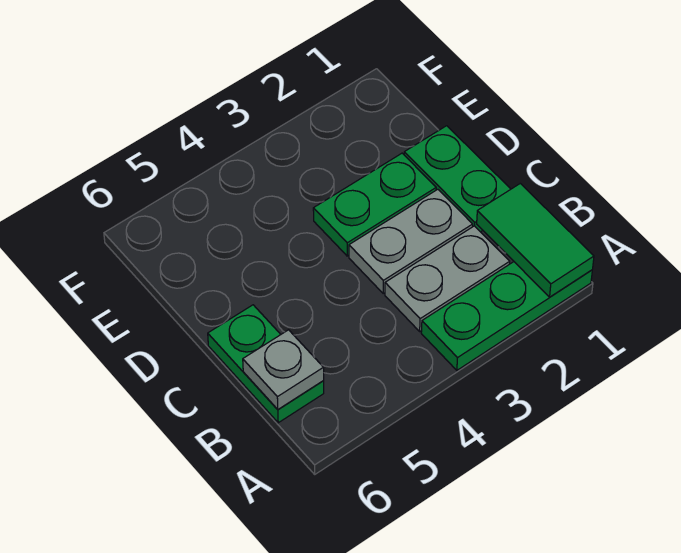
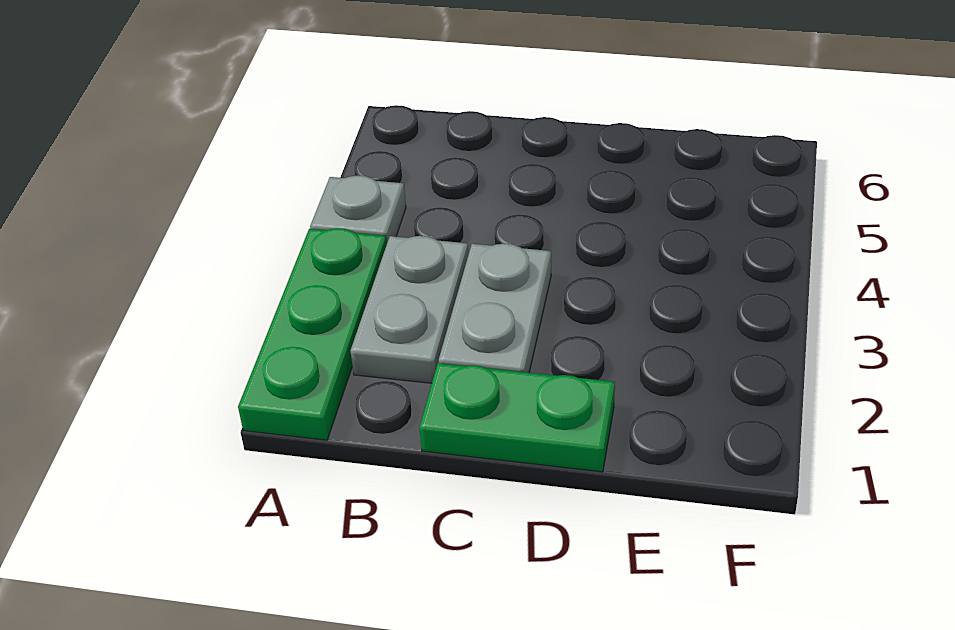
green tile A1:B1 level 2 -> none
green plate B6:C6 level 1 -> none
grey plate B6 level 2 -> grey plate A4 level 1
green plate D2:D3 level 1 -> none

